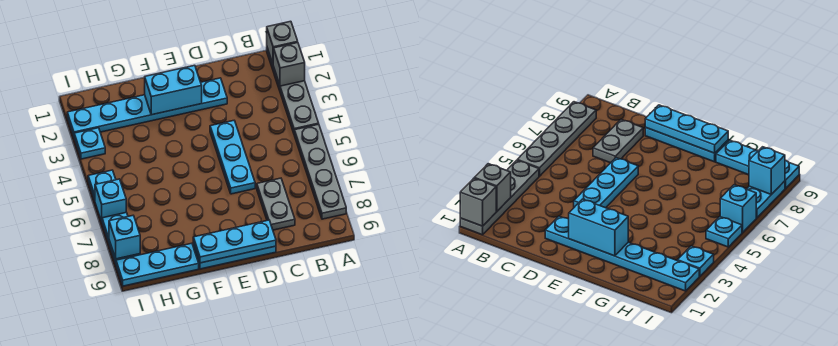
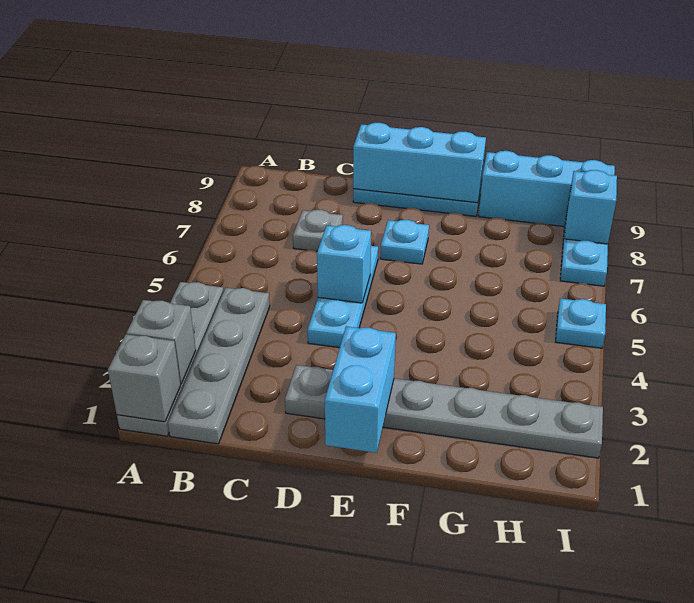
grey plate A5:A8 level 1 -> grey plate B1:B4 level 1
grey plate C7:C8 level 1 -> grey plate C7 level 1
cyan plate D2:I2 level 1 -> grey plate D2:I2 level 1
cyan plate D9:F9 level 2 -> cyan brick D9:F9 level 2
cyan brick E2:F2 level 2 -> cyan brick E1:E2 level 2
cyan plate G9:I9 level 1 -> cyan brick G9:I9 level 1
cyan plate I3 level 1 -> cyan plate E7 level 1
cyan brick I6 level 1 -> cyan brick D5 level 2

